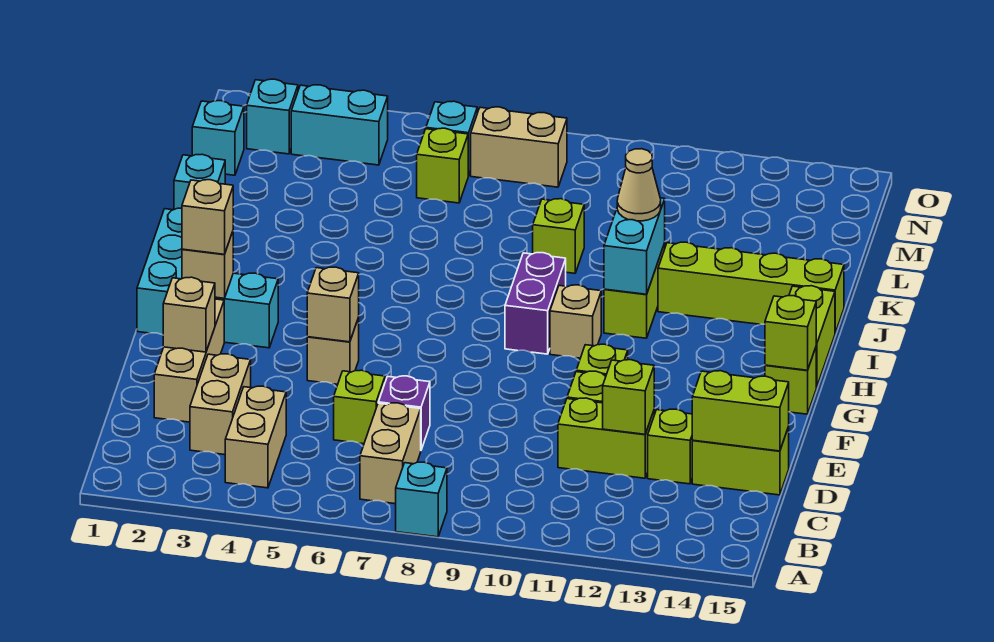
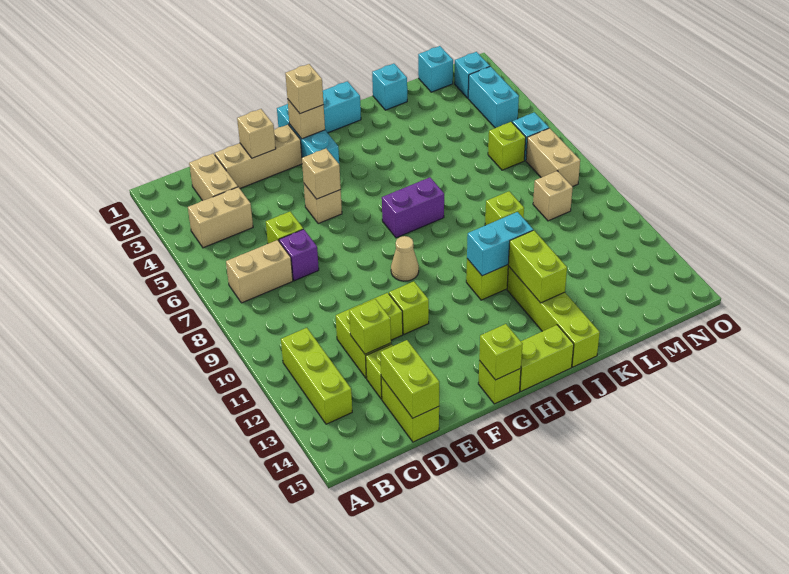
cyan brick A8 level 1 -> none
none -> lime brick B11:B13 level 1
tan brick C3:D3 level 1 -> tan brick C2:C3 level 1
purple brick H9:I9 level 1 -> purple brick H7:I7 level 1
tan brick H10 level 1 -> tan brick M9 level 1
tan cone J11 level 3 -> tan cone G9 level 1
none -> lime brick J12:J13 level 2

